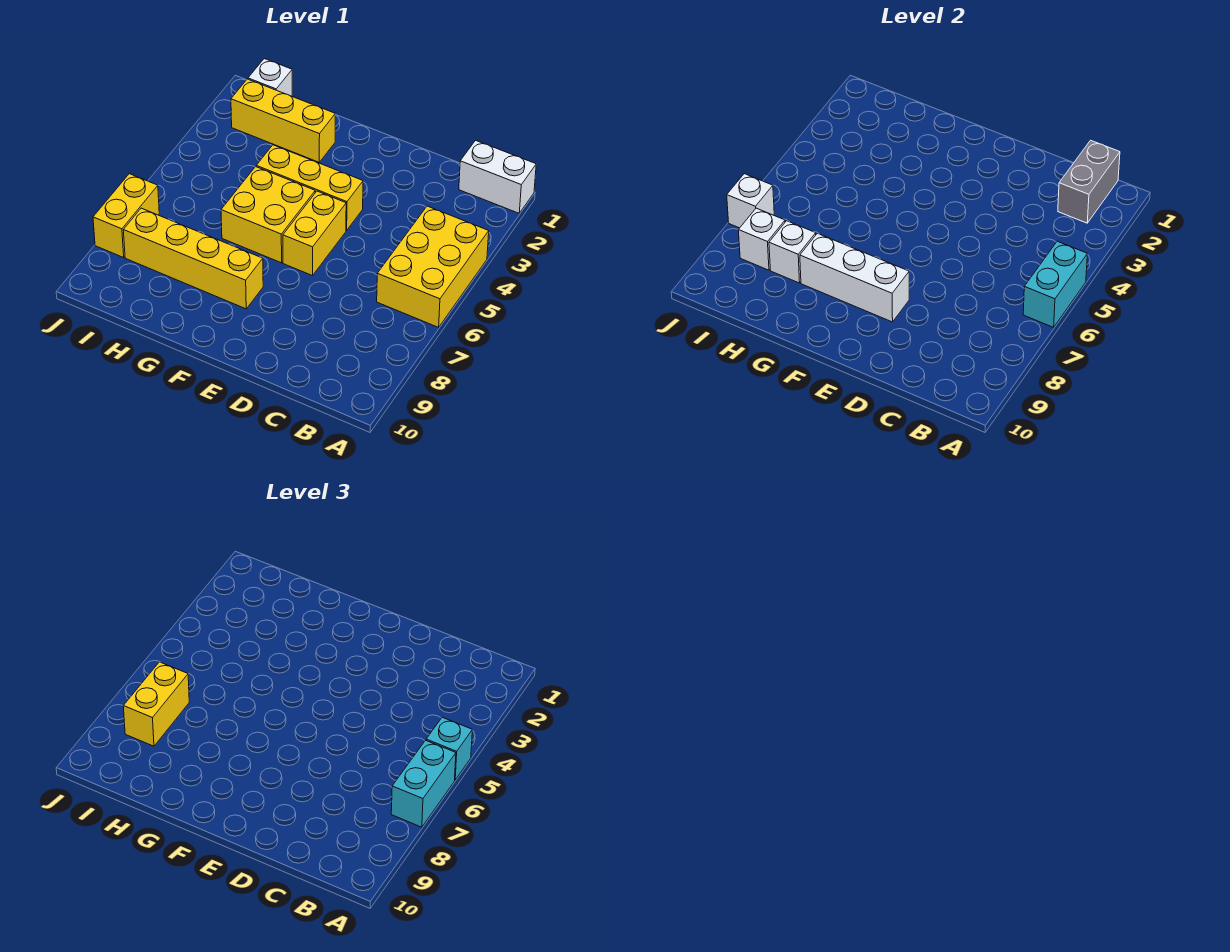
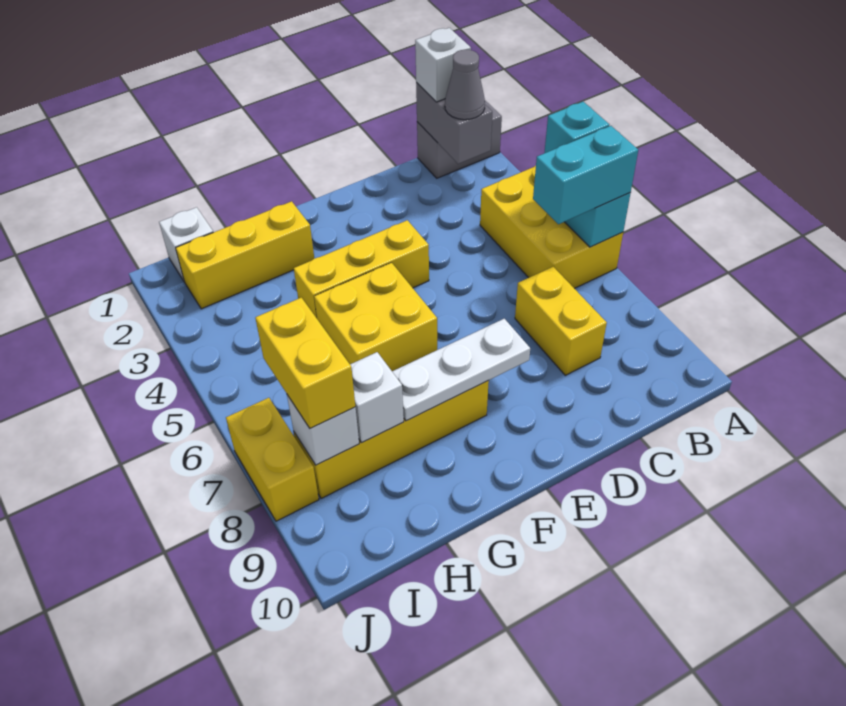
white brick A1:B1 level 1 -> grey brick A1:B1 level 1
cyan brick A6:A7 level 3 -> cyan brick A6:B6 level 3
none -> grey cone B2 level 3
yellow brick E5:E6 level 1 -> yellow brick C7:C8 level 1
white brick E8:G8 level 2 -> white plate E8:G8 level 2
white brick J7 level 2 -> white brick B1 level 3

